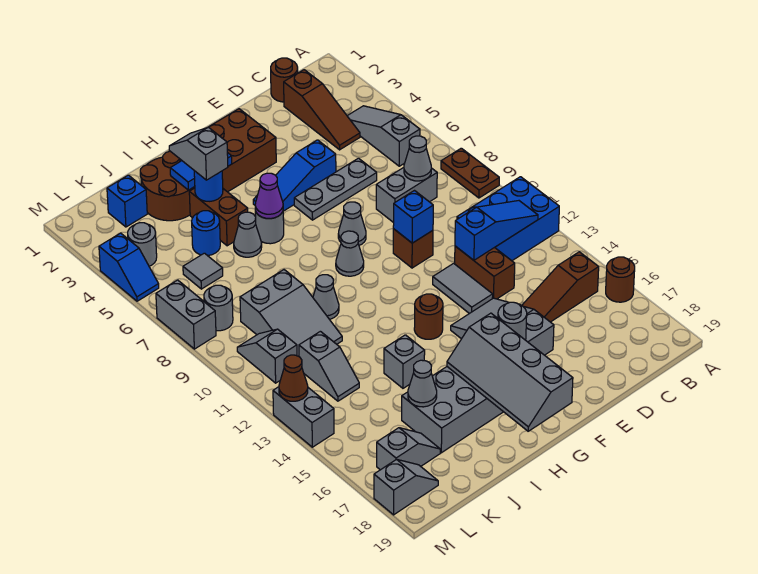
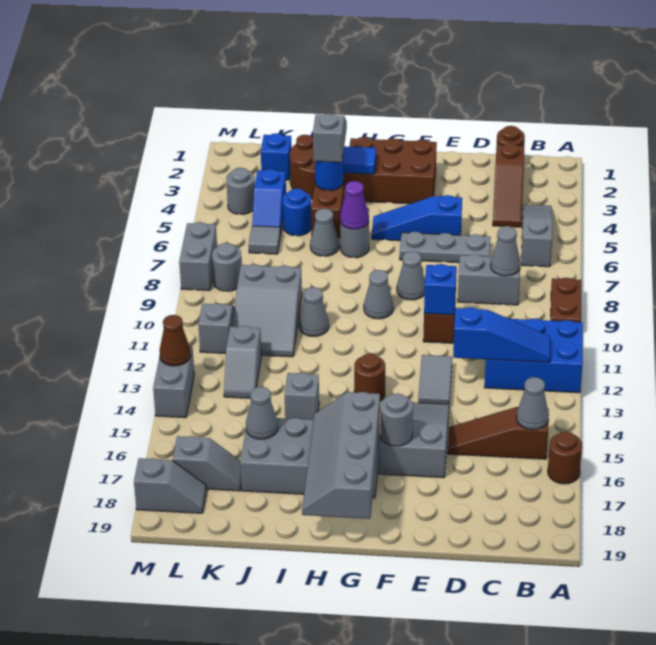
none -> grey cone B15 level 2
brown brick D12:D13 level 1 -> none
blue slope M4:M5 level 1 top 4 -> blue slope K4:K5 level 1 top 4

